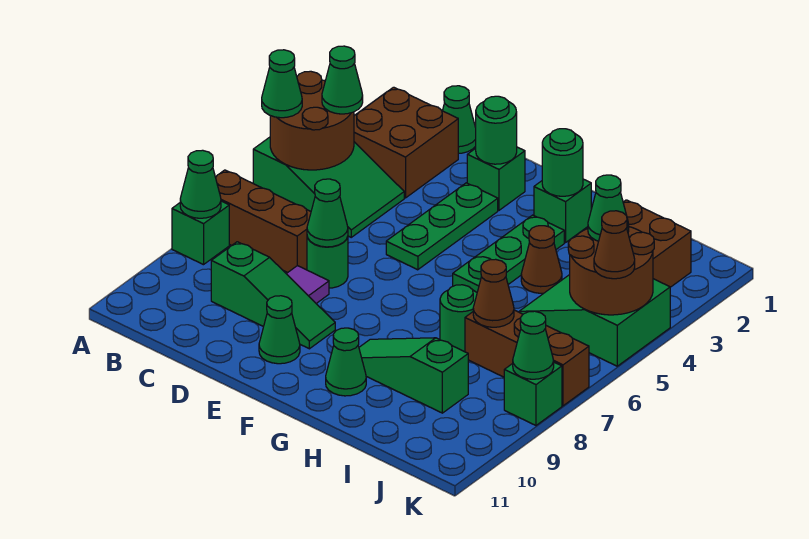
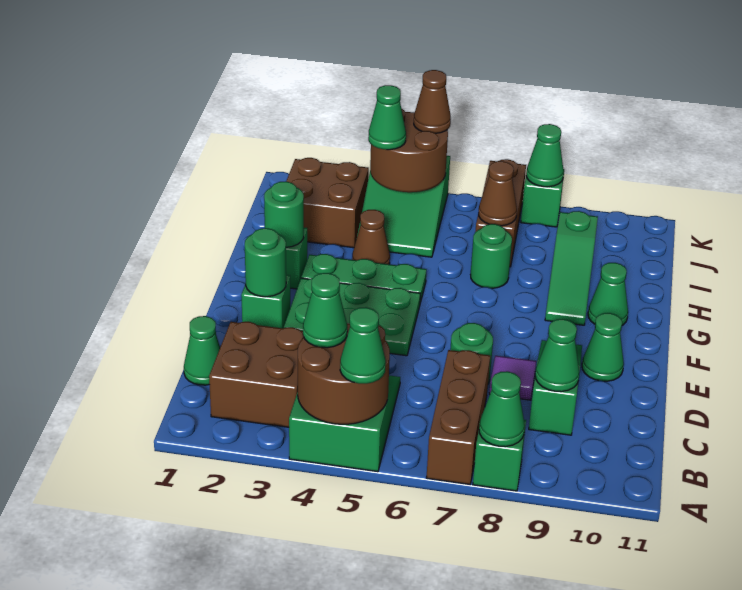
green cone D7 level 2 -> green cone C9 level 2
green plate E3:E5 level 1 -> green plate E3:F5 level 1

